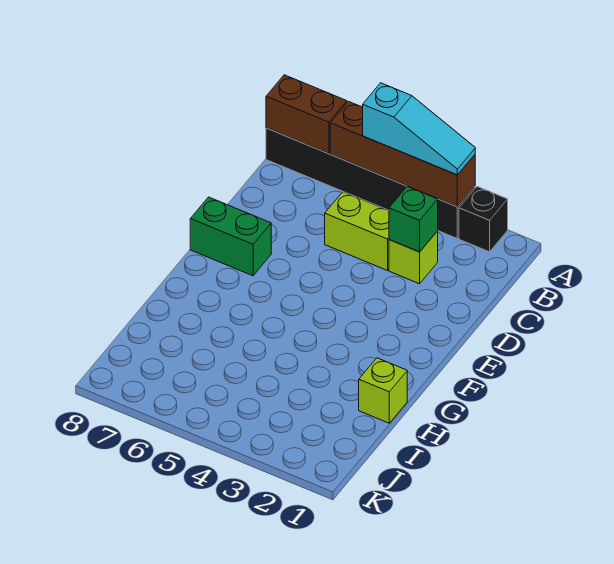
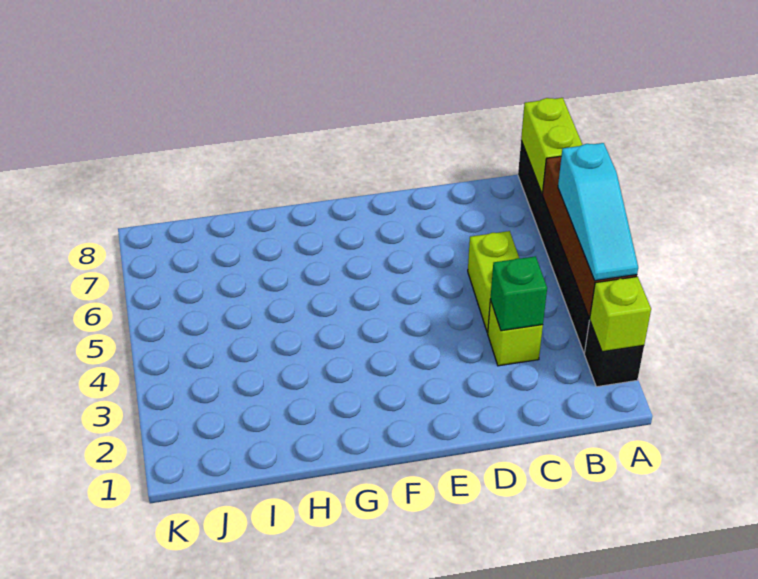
brown brick A7:A8 level 2 -> lime brick A7:A8 level 2
green brick E7:E8 level 1 -> none
lime brick H1 level 1 -> lime brick A2 level 2

